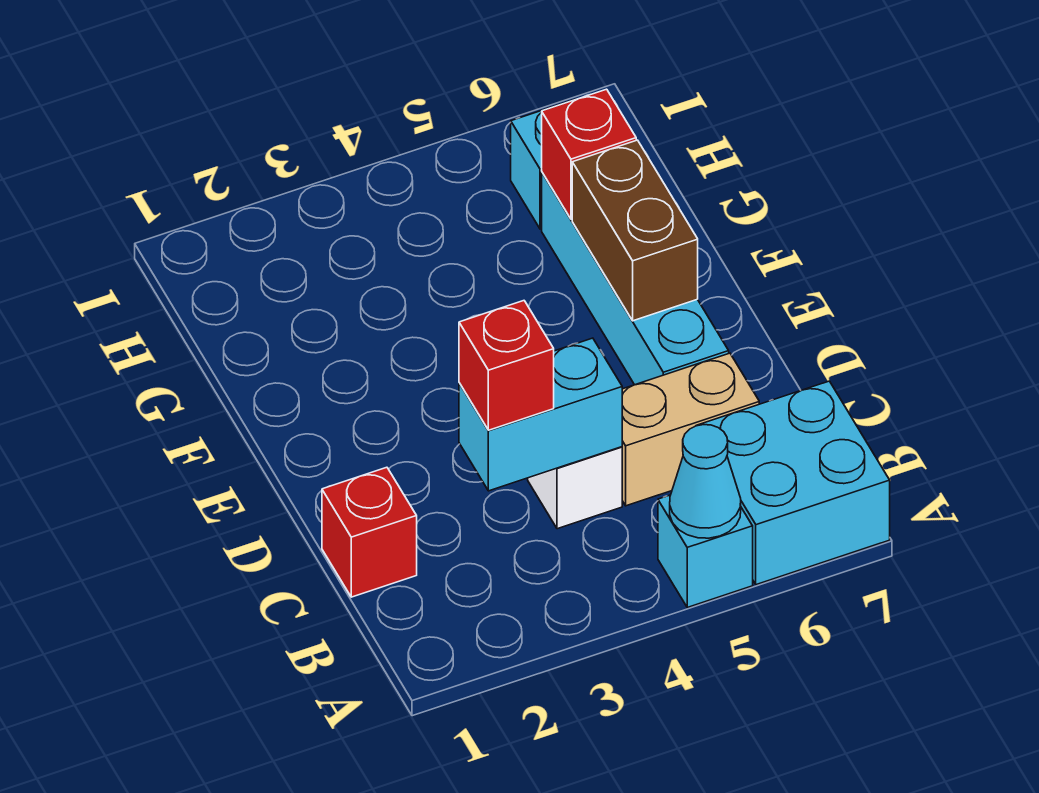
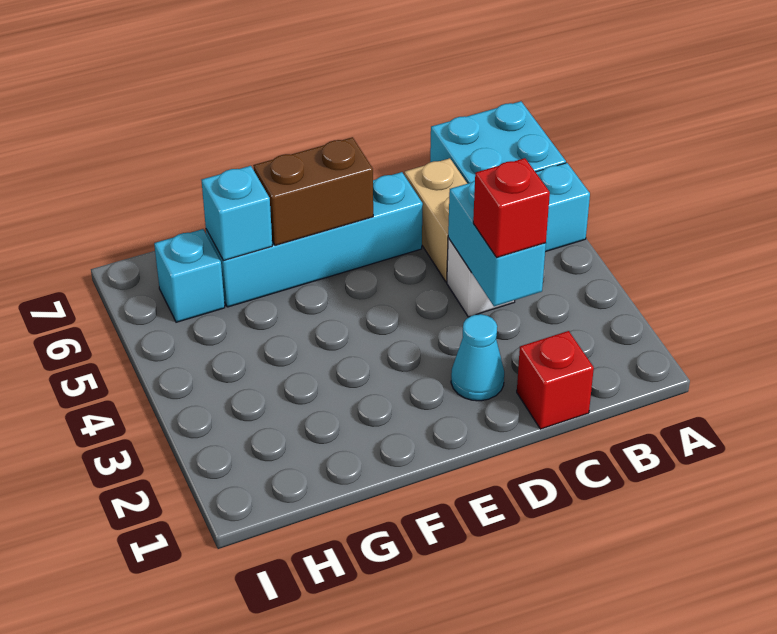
cyan cone A5 level 2 -> cyan cone D2 level 1
red brick G6 level 2 -> cyan brick G6 level 2

